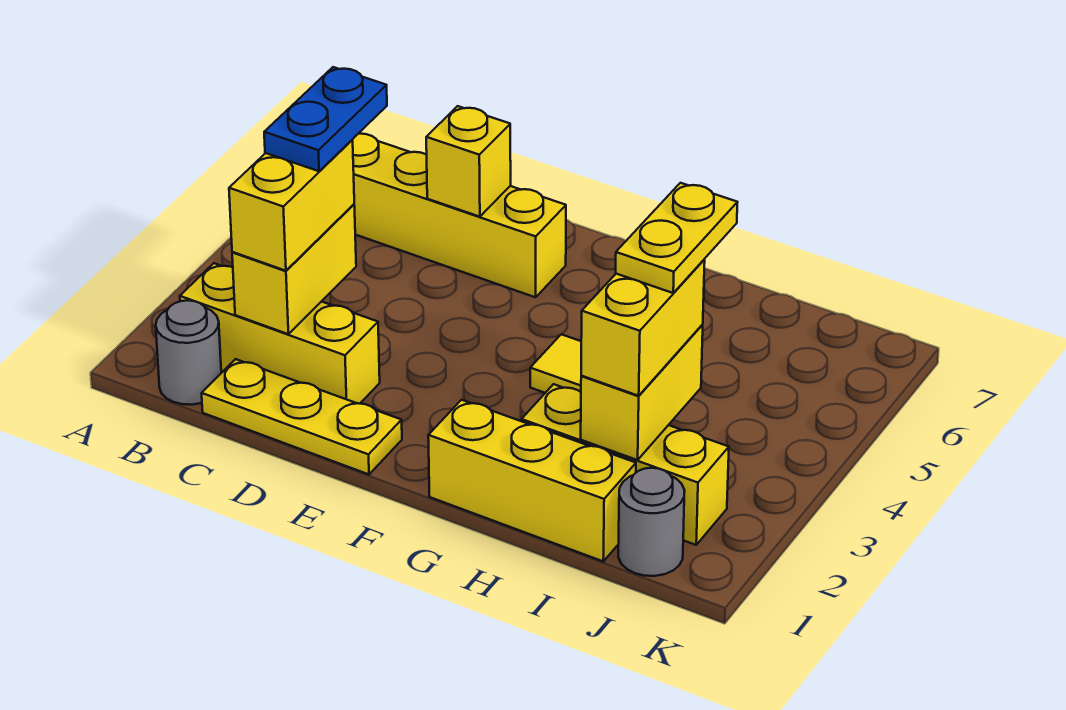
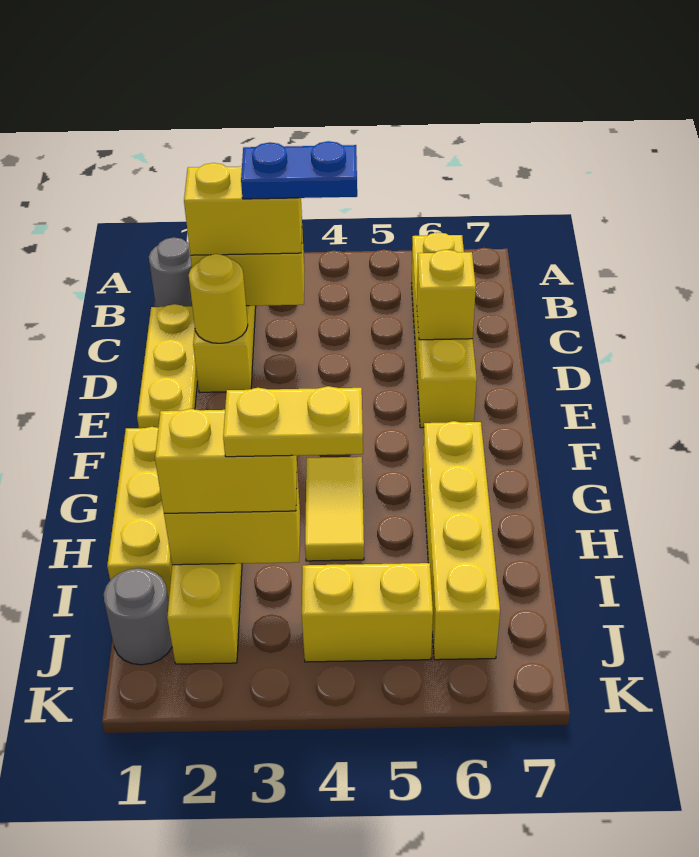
none -> yellow round brick D2 level 2
none -> yellow brick G6:J6 level 1
none -> yellow brick J4:J5 level 1

